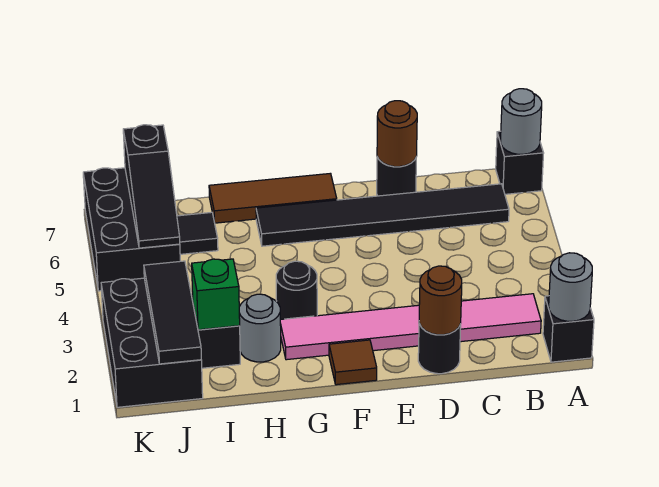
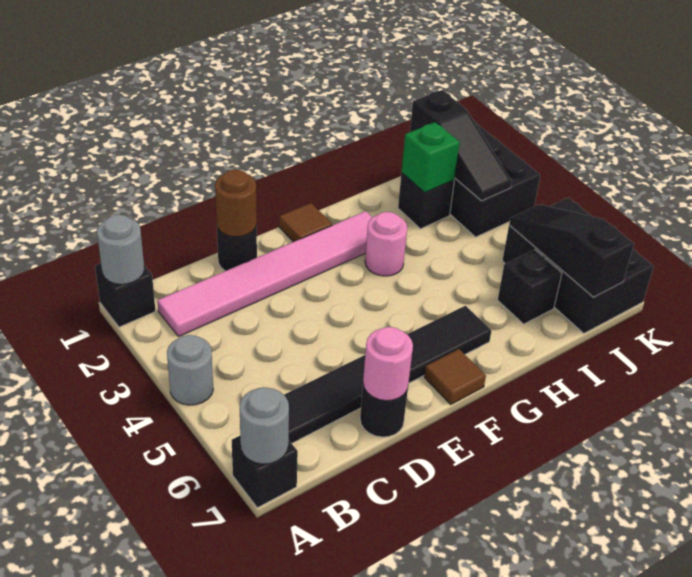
brown round brick D7 level 2 -> pink round brick D7 level 2
brown tile F7:H7 level 1 -> brown tile F7 level 1
black round brick G3 level 1 -> pink round brick G3 level 1
grey round brick H2 level 1 -> grey round brick A4 level 1
black tile I6 level 1 -> black brick I6 level 1
black tile J1:J3 level 2 -> black slope J1:J3 level 2 top 1

